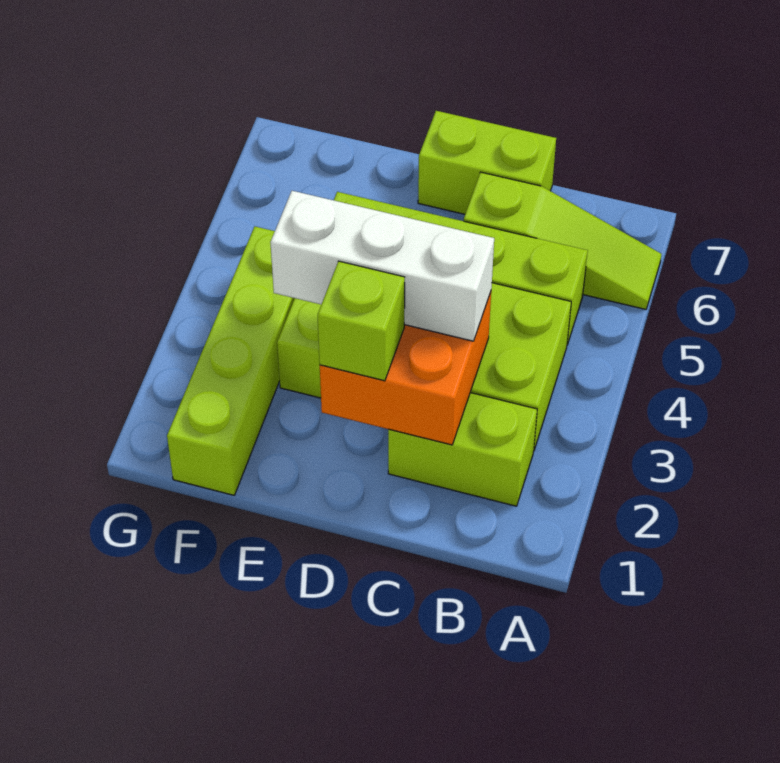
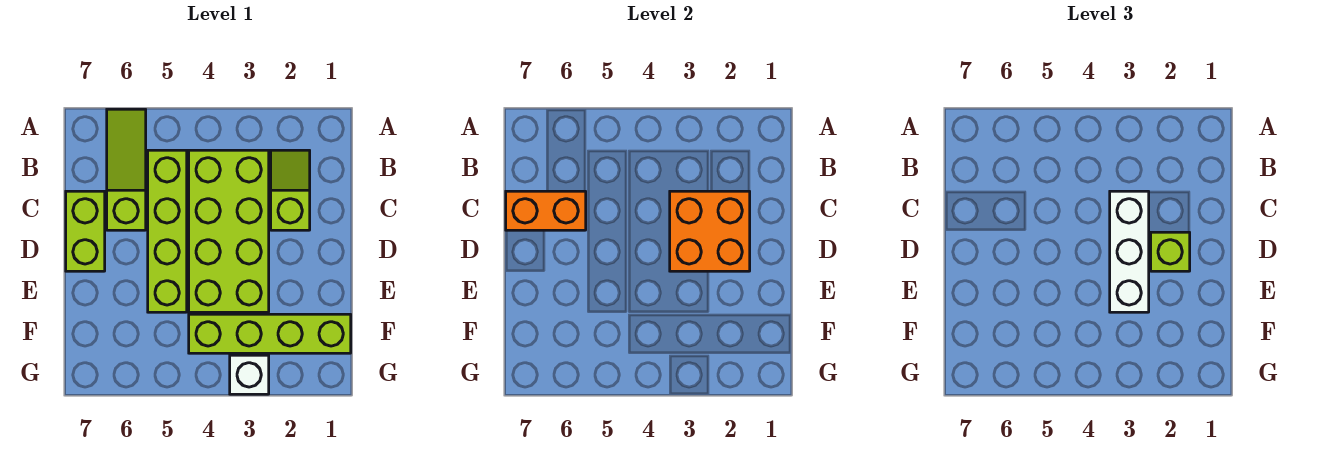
lime brick B2:C2 level 1 -> lime slope B2:C2 level 1 top C
none -> orange brick C6:C7 level 2
none -> white brick G3 level 1

